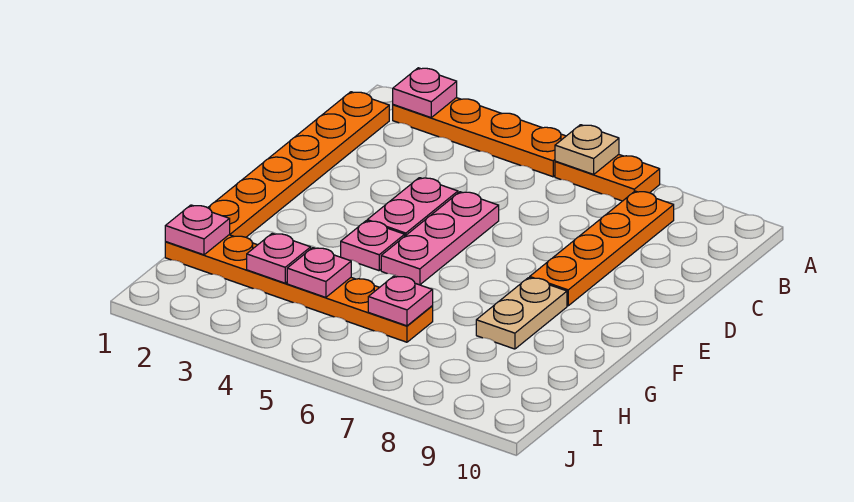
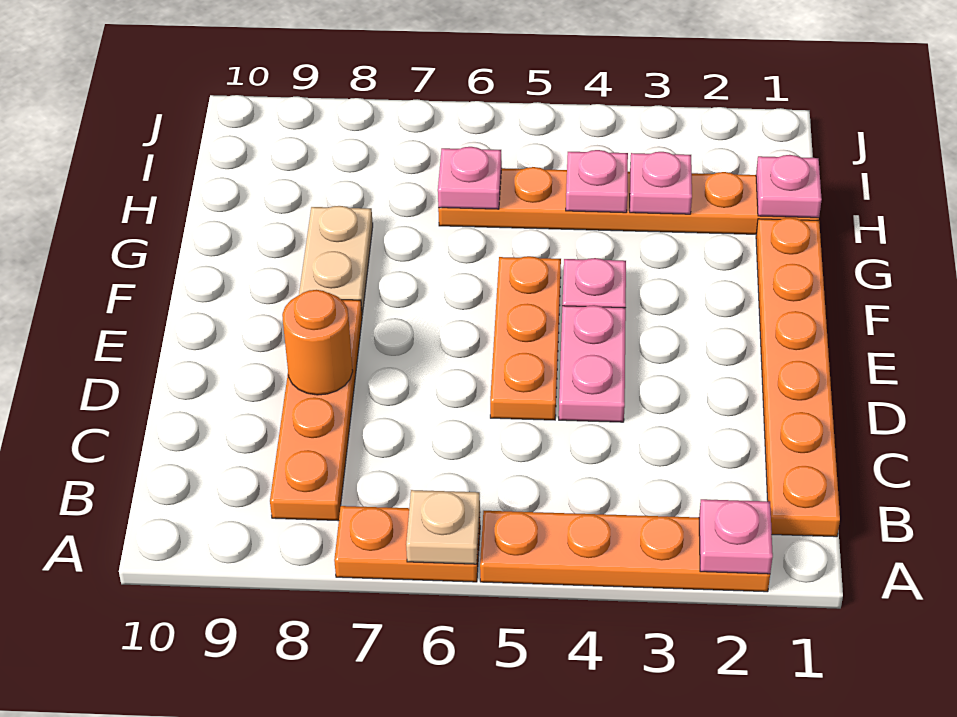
pink plate D5:F5 level 1 -> orange plate D5:F5 level 1
none -> orange round brick D8 level 2

